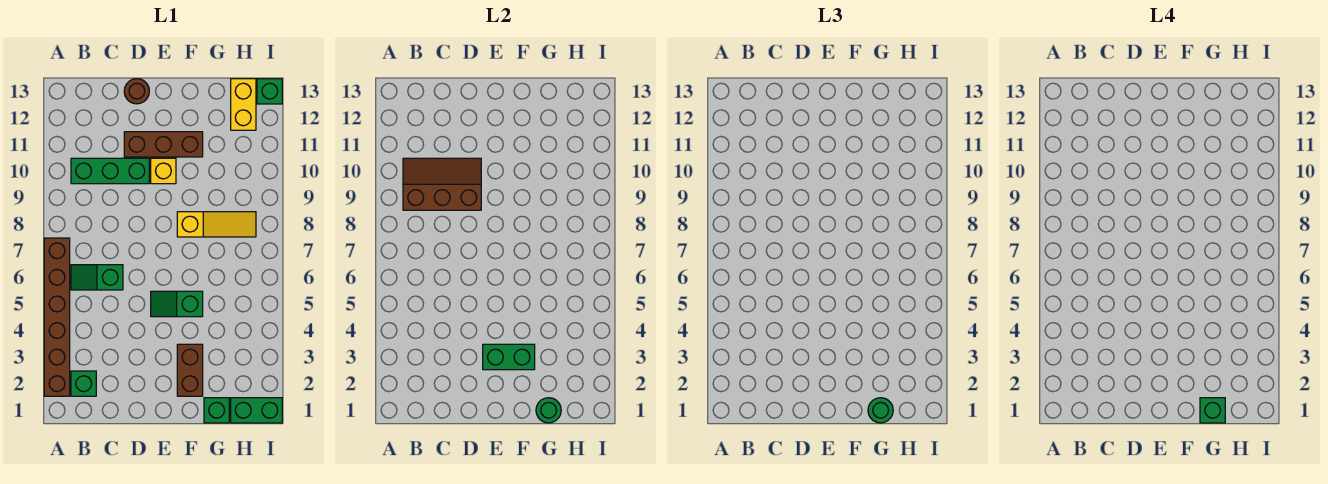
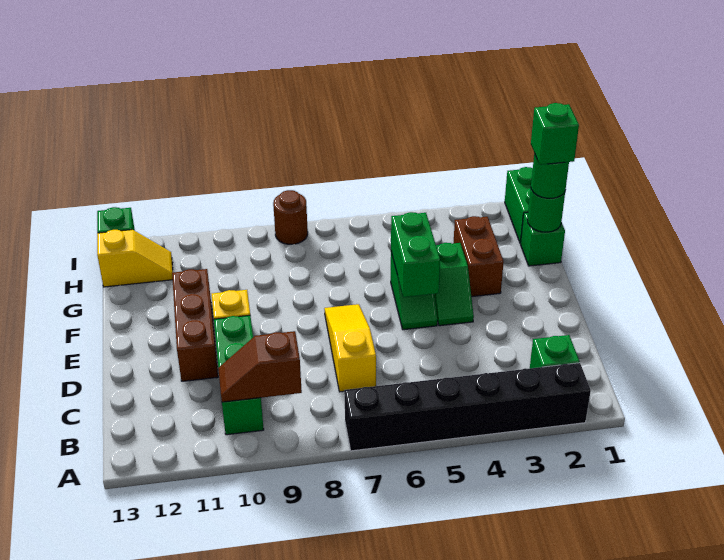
brown brick A2:A7 level 1 -> black brick A2:A7 level 1
green slope B6:C6 level 1 top C -> green slope E4:F4 level 1 top F
brown slope B9:D10 level 2 top 9 -> brown slope B9:B10 level 2 top 9
brown round brick D13 level 1 -> brown round brick I8 level 1
green brick E3:F3 level 2 -> green brick E5:F5 level 2
brown brick F2:F3 level 1 -> brown brick F3:G3 level 1
yellow slope F8:H8 level 1 top F -> yellow slope C7:E7 level 1 top C
yellow brick H12:H13 level 1 -> yellow slope H12:H13 level 1 top 13

